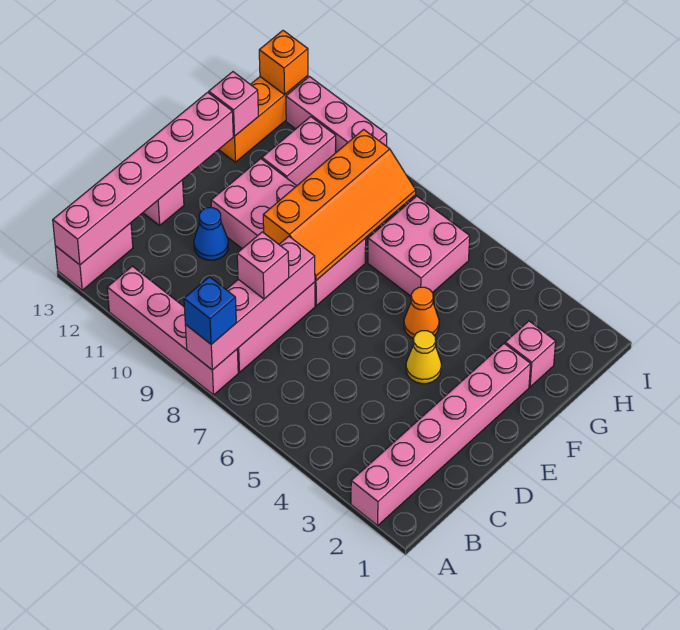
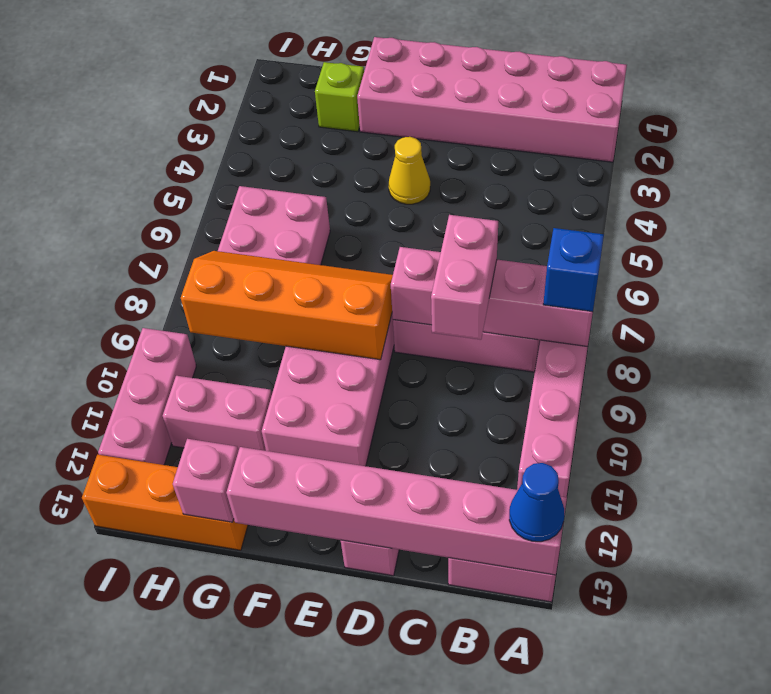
pink brick A2:F2 level 1 -> pink brick A1:F2 level 1
pink brick C8 level 3 -> pink brick C8:C9 level 3
blue cone D11 level 1 -> blue cone A13 level 3
orange cone F5 level 1 -> none
pink brick G2 level 1 -> lime brick G2 level 1
orange brick I13 level 2 -> none

